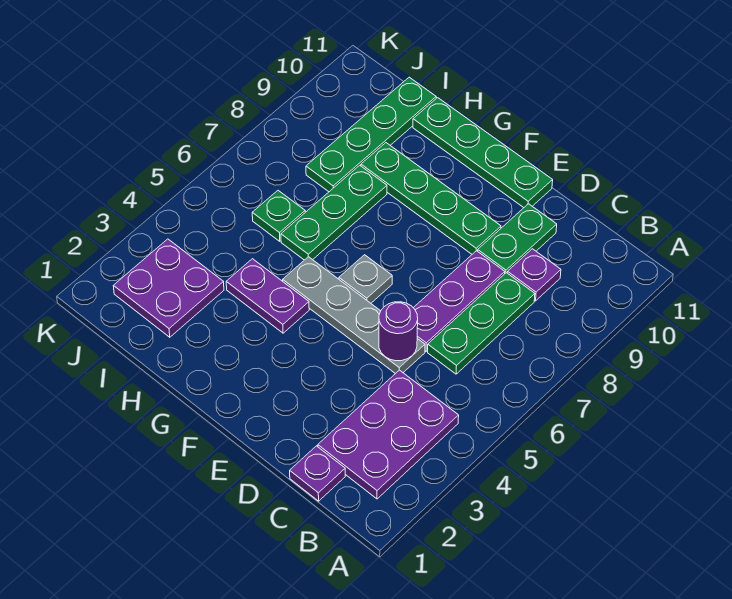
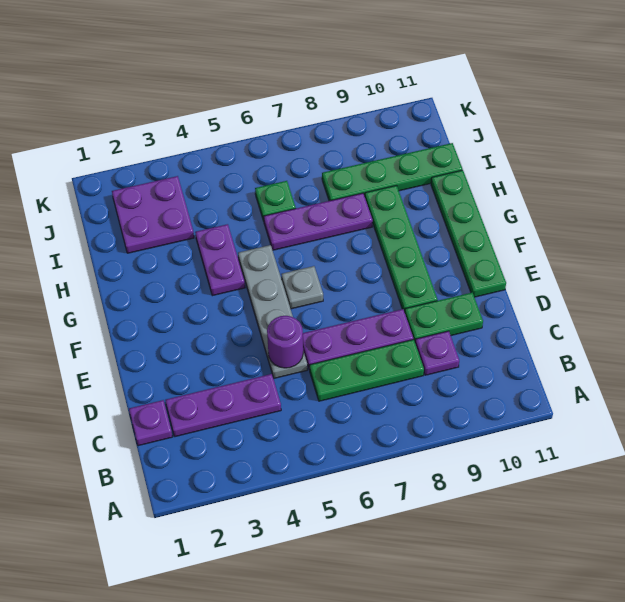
purple plate B2:C4 level 1 -> purple plate C2:C4 level 1
green plate H6:H8 level 1 -> purple plate H6:H8 level 1

